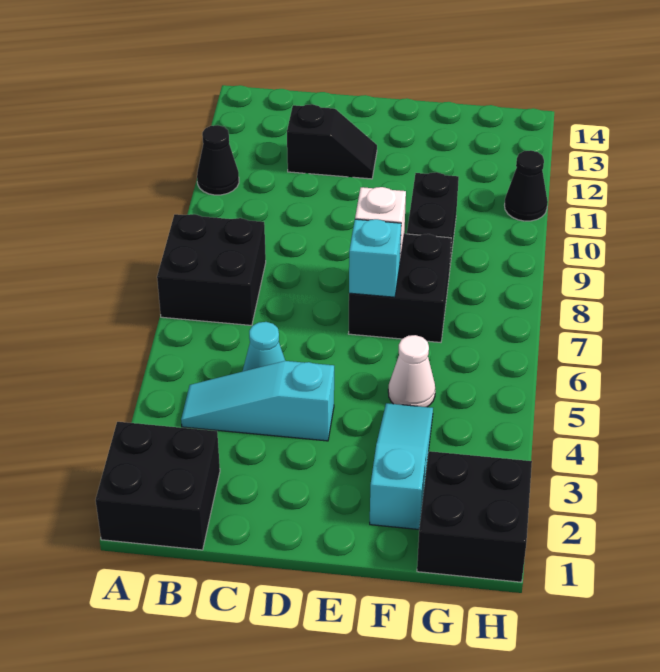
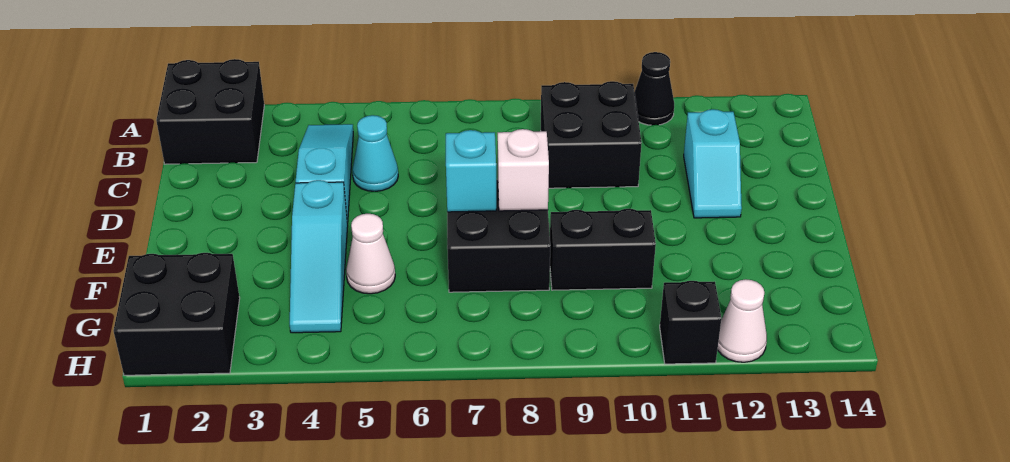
black brick A7:B8 level 1 -> black brick B9:C10 level 1
black slope C12:D12 level 1 top C -> cyan slope C12:D12 level 1 top C
cyan slope F2:F4 level 1 top 2 -> cyan slope E4:G4 level 1 top E
black cone H11 level 1 -> black brick H11 level 1
none -> white cone H12 level 1

